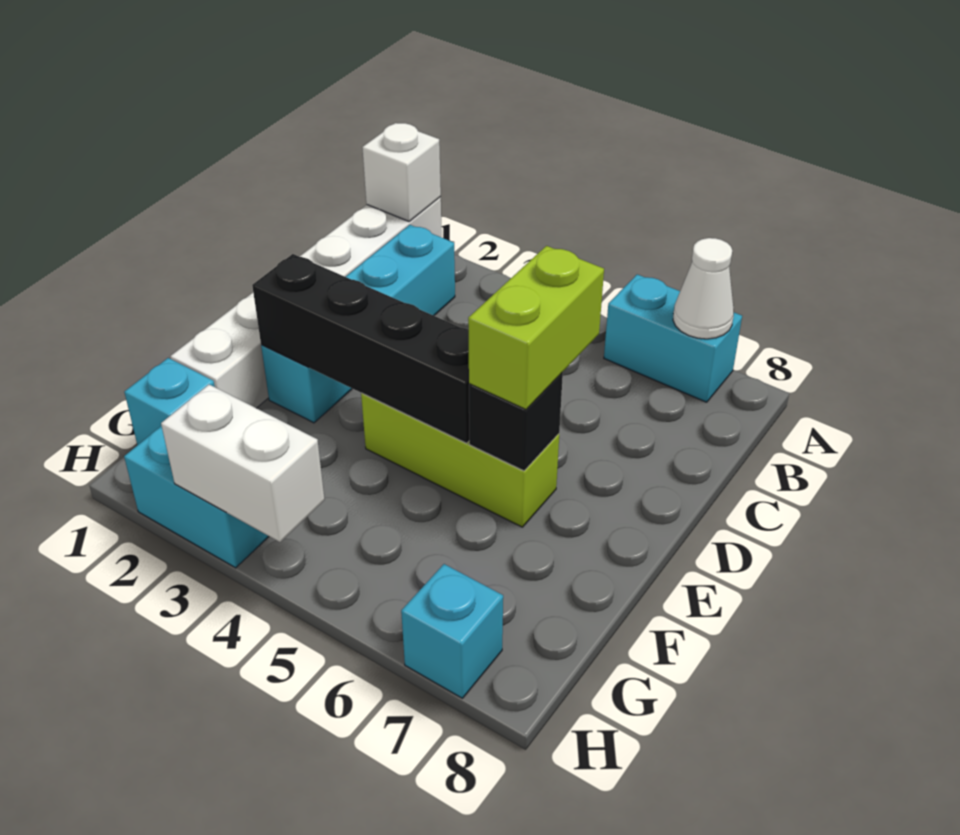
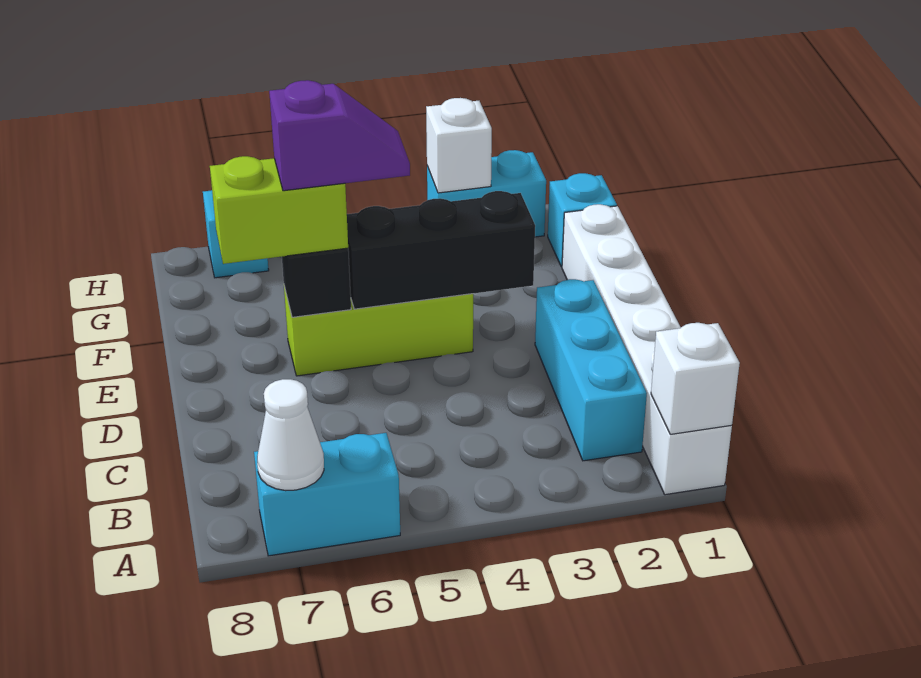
cyan brick B2:E2 level 1 -> cyan brick B2:D2 level 1
lime brick D6:E6 level 3 -> lime brick E6:E7 level 3
black brick E2:E5 level 2 -> black brick E3:E5 level 2
none -> purple slope E5:E6 level 4 top 6
white brick H3:H4 level 2 -> white brick H3 level 2

